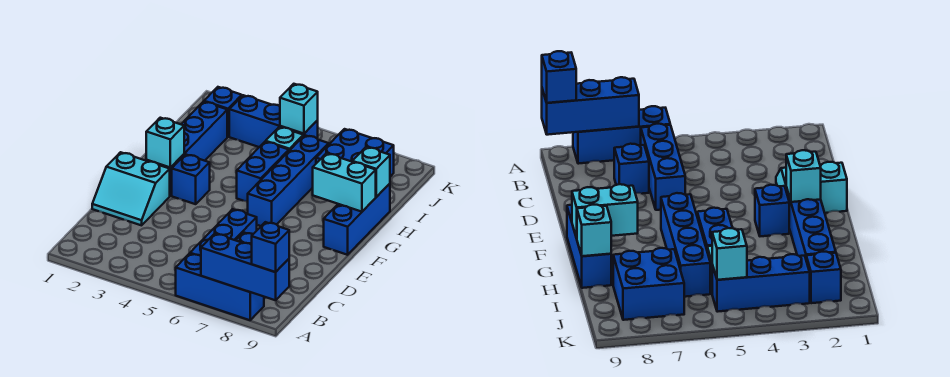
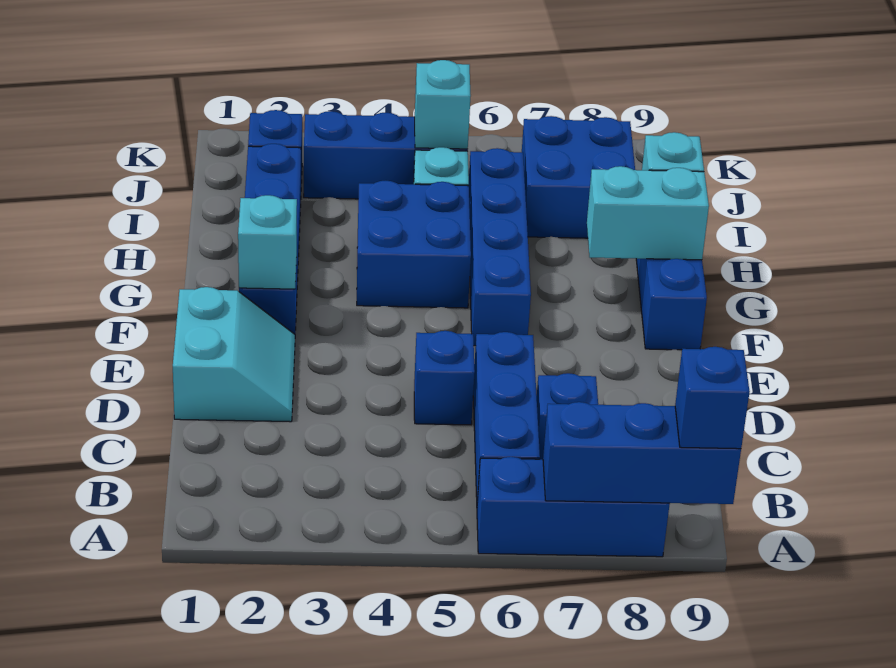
cyan slope D1:E2 level 1 top E -> cyan slope D1:E2 level 1 top 1
blue brick F3 level 1 -> blue brick D5 level 1
blue brick G5:H5 level 1 -> blue brick G4:H5 level 1

